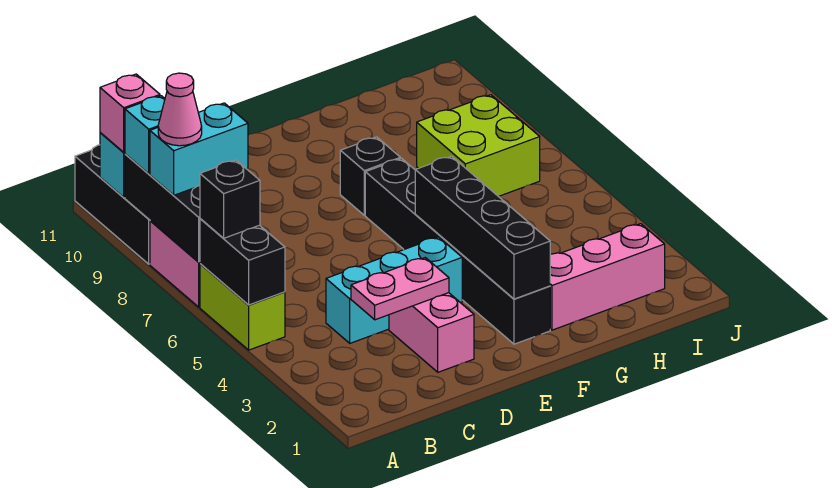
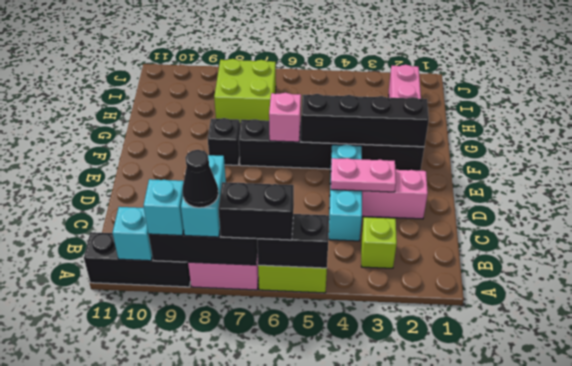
black brick A6 level 3 -> black brick A6:A7 level 3
pink cone A8 level 4 -> black cone A8 level 4
pink brick A10 level 3 -> pink brick F6 level 2
none -> lime brick B3 level 1
pink plate C3:D3 level 2 -> pink plate D3:D4 level 2

